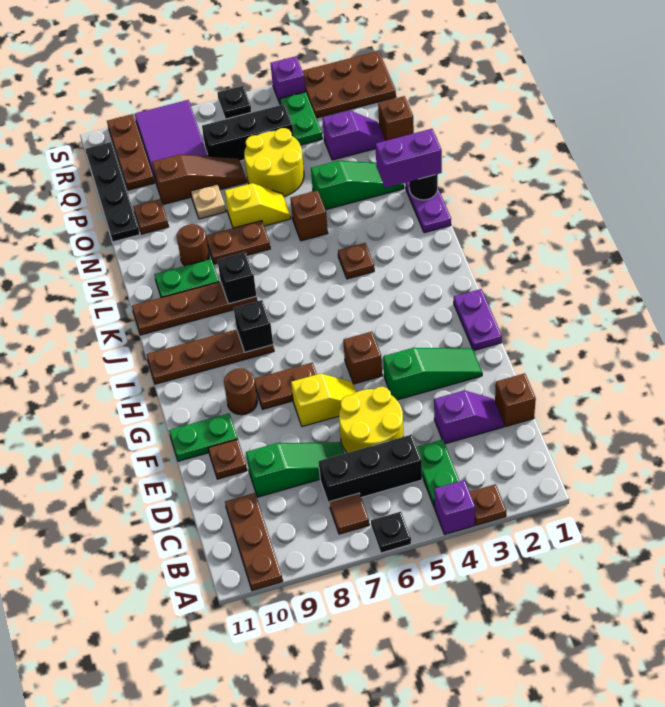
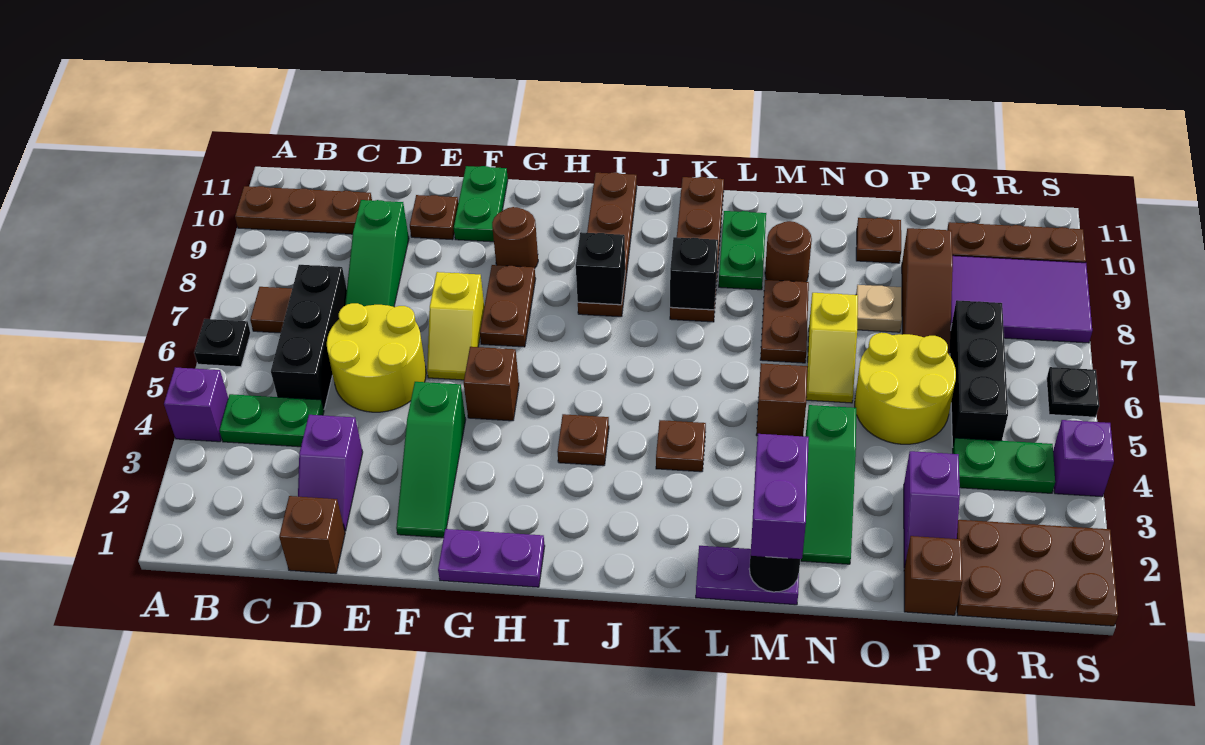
brown plate A3 level 1 -> brown plate I4 level 1
black plate O11:R11 level 1 -> none
brown plate R1:S3 level 1 -> brown plate Q1:S2 level 1

